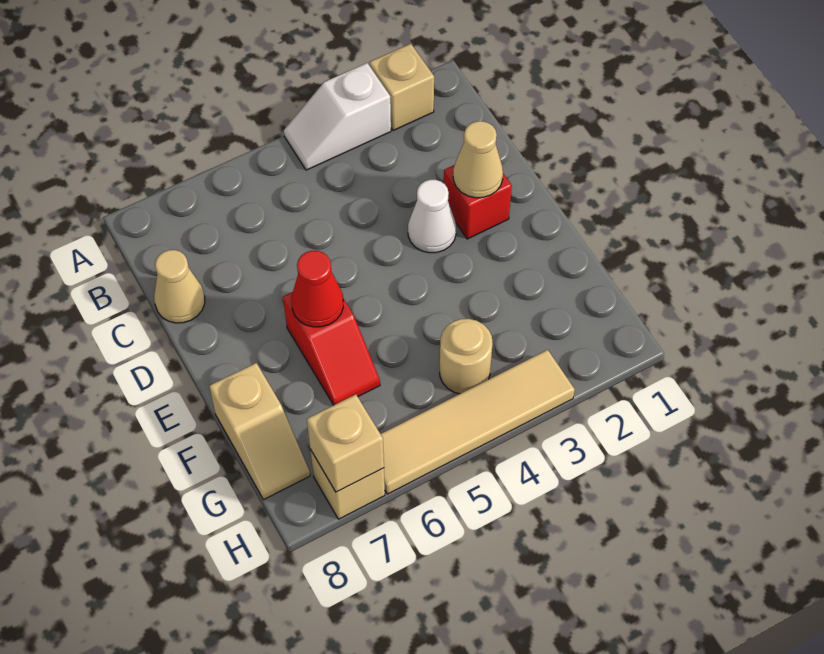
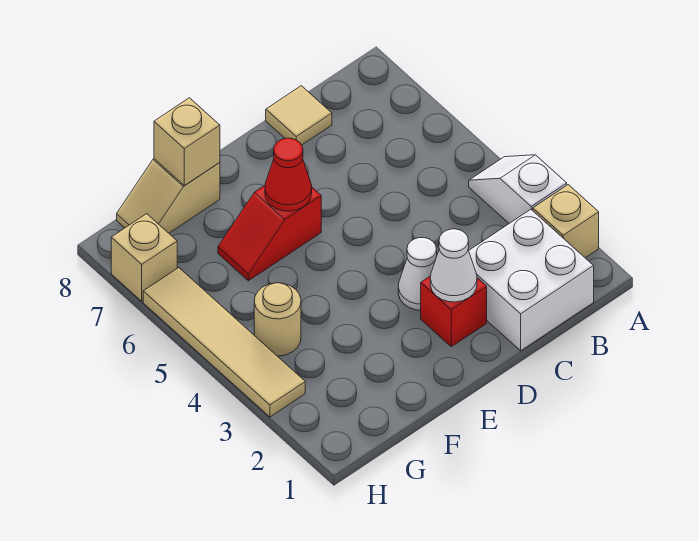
none -> white brick B1:C2 level 1
tan cone C8 level 1 -> tan tile C8 level 1
tan cone D2 level 2 -> white cone D2 level 2
tan brick H7 level 2 -> tan brick F8 level 2

